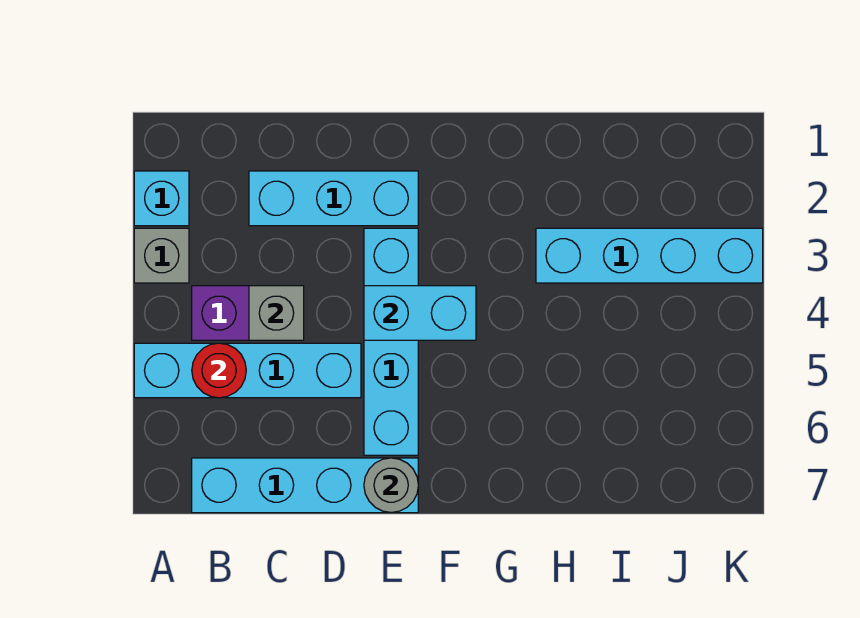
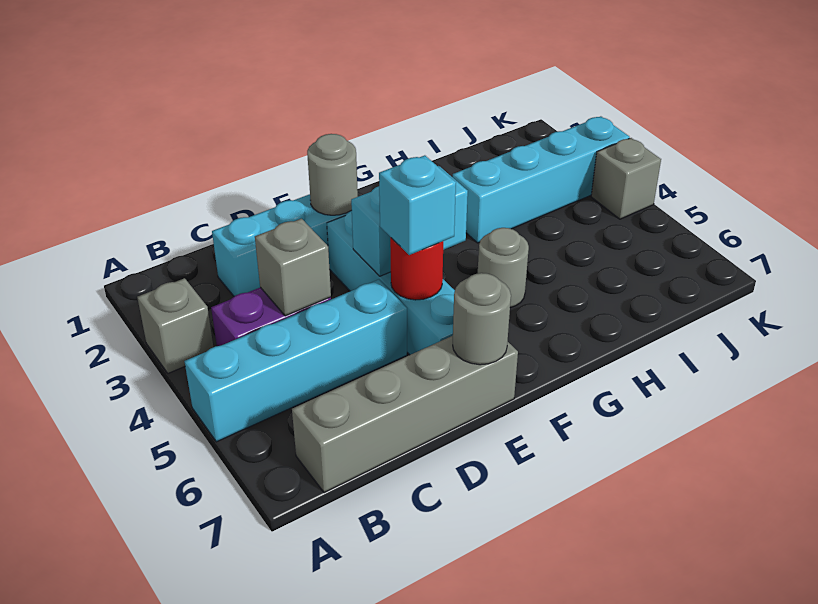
cyan brick A2 level 1 -> cyan brick E5 level 3
red round brick B5 level 2 -> red round brick E5 level 2
cyan brick B7:E7 level 1 -> grey brick B7:E7 level 1
none -> grey round brick E2 level 2
none -> grey round brick G5 level 1
none -> grey brick K4 level 1

